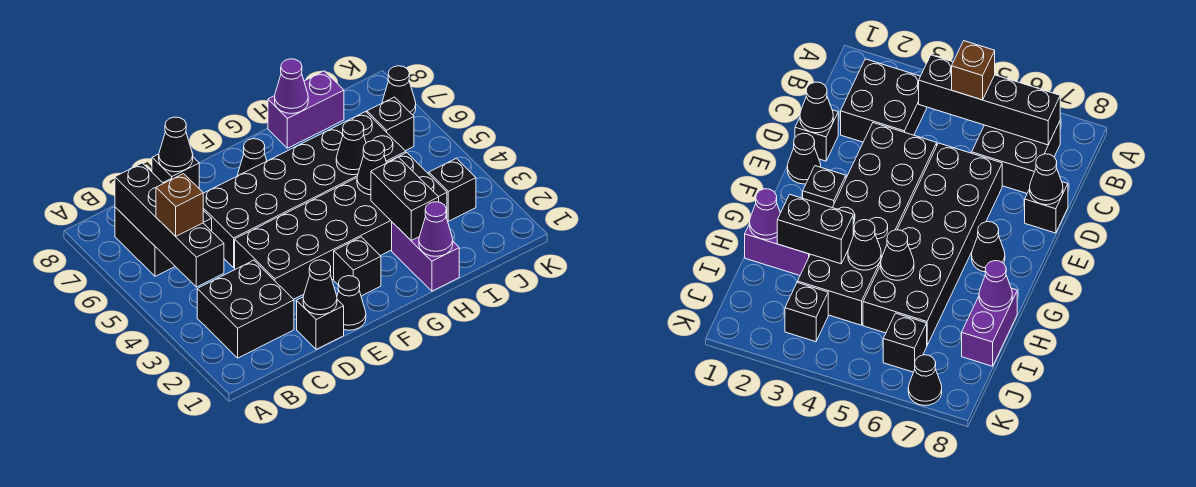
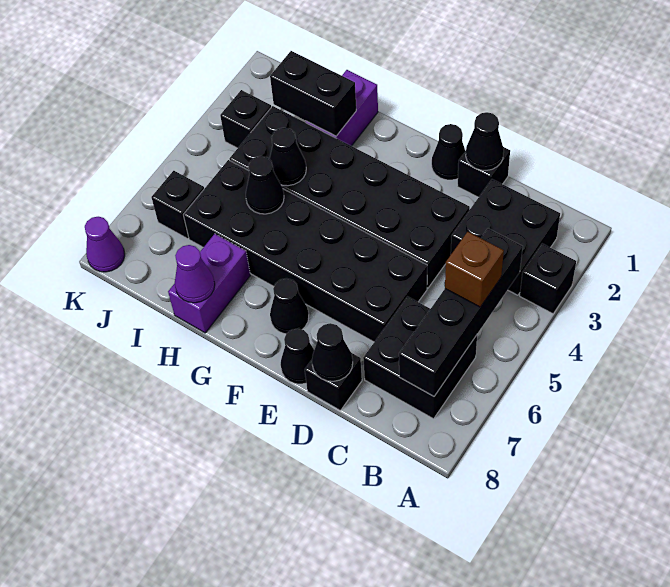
black brick F2 level 1 -> black brick A3 level 1
purple cone H1 level 2 -> purple cone K8 level 1
black brick H2:H3 level 2 -> black brick H2:I2 level 2
purple brick H8:I8 level 1 -> purple brick H7:H8 level 1
black cone K7 level 1 -> black cone E8 level 1

